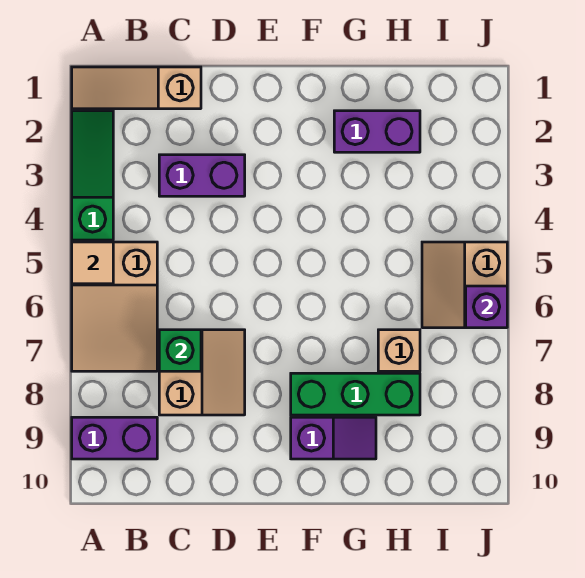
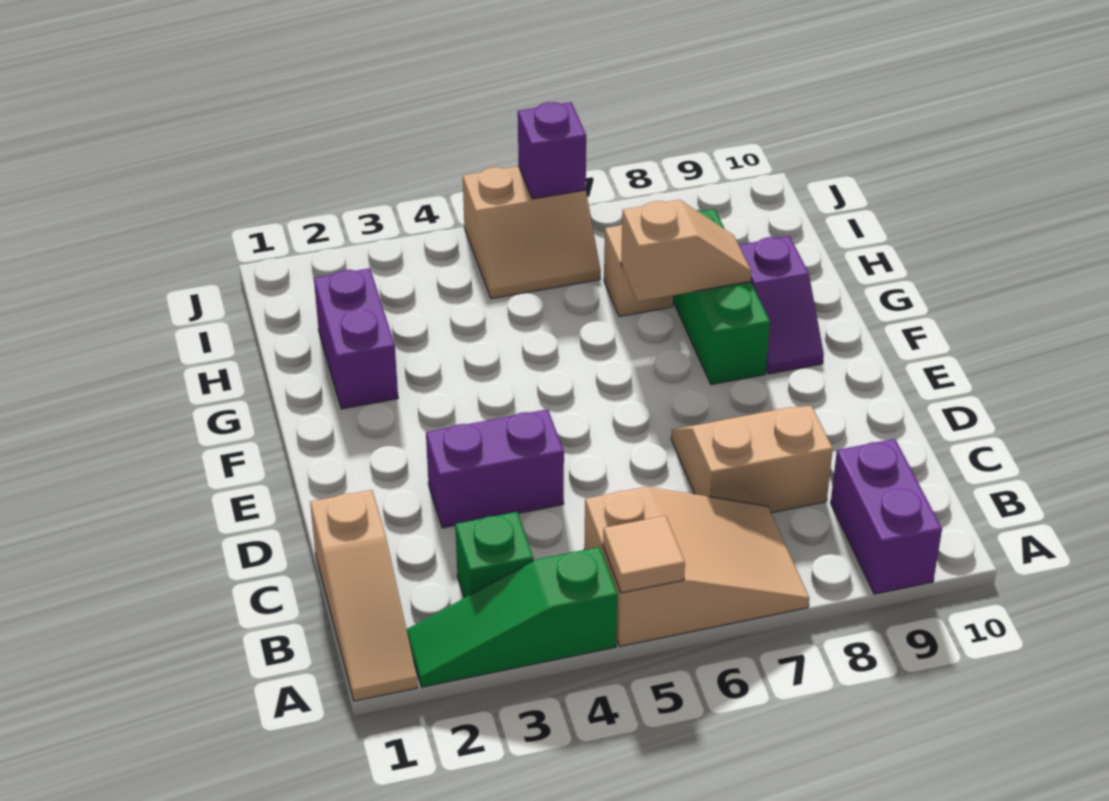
purple brick C3:D3 level 1 -> purple brick D3:D4 level 1
green brick C7 level 2 -> green brick B3 level 1
purple slope F9:G9 level 1 top F -> purple slope F9:G9 level 1 top G
none -> tan slope G7:G8 level 2 top 7

